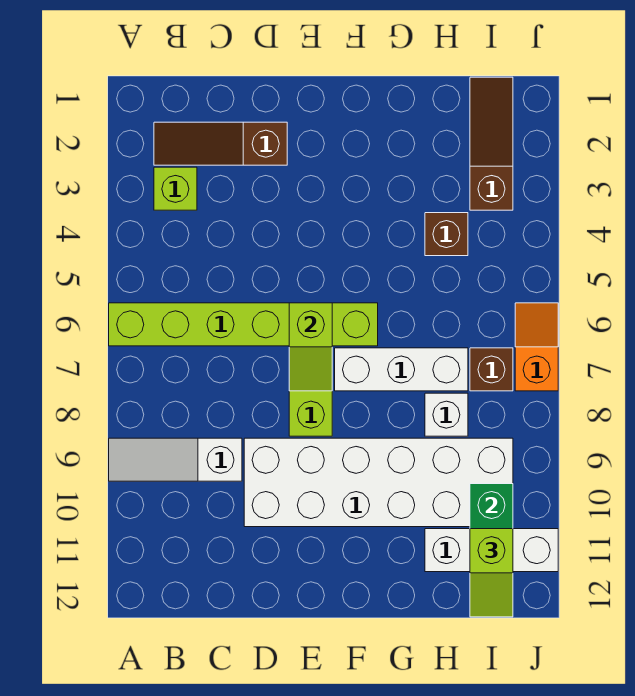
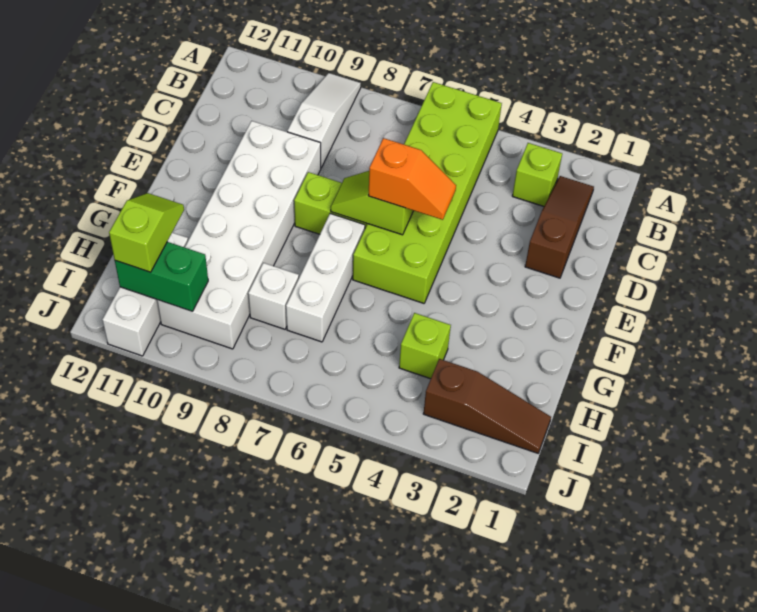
lime brick A6:F6 level 1 -> lime brick A5:F6 level 1
brown brick H4 level 1 -> lime brick H4 level 1
brown brick I7 level 1 -> none
lime slope I11:I12 level 3 top 11 -> lime slope H11:I11 level 3 top I
orange slope J6:J7 level 1 top 7 -> orange slope E5:E6 level 3 top 6

